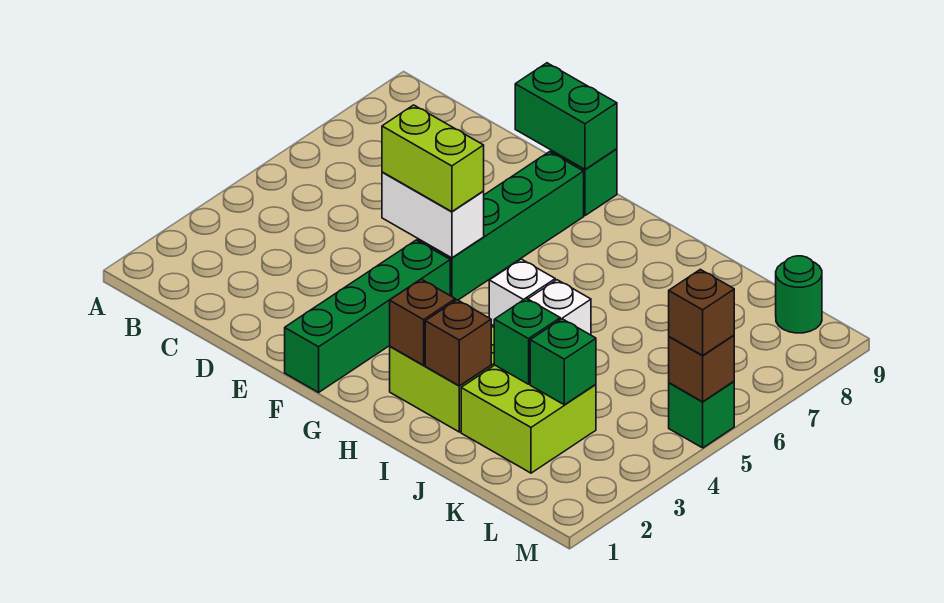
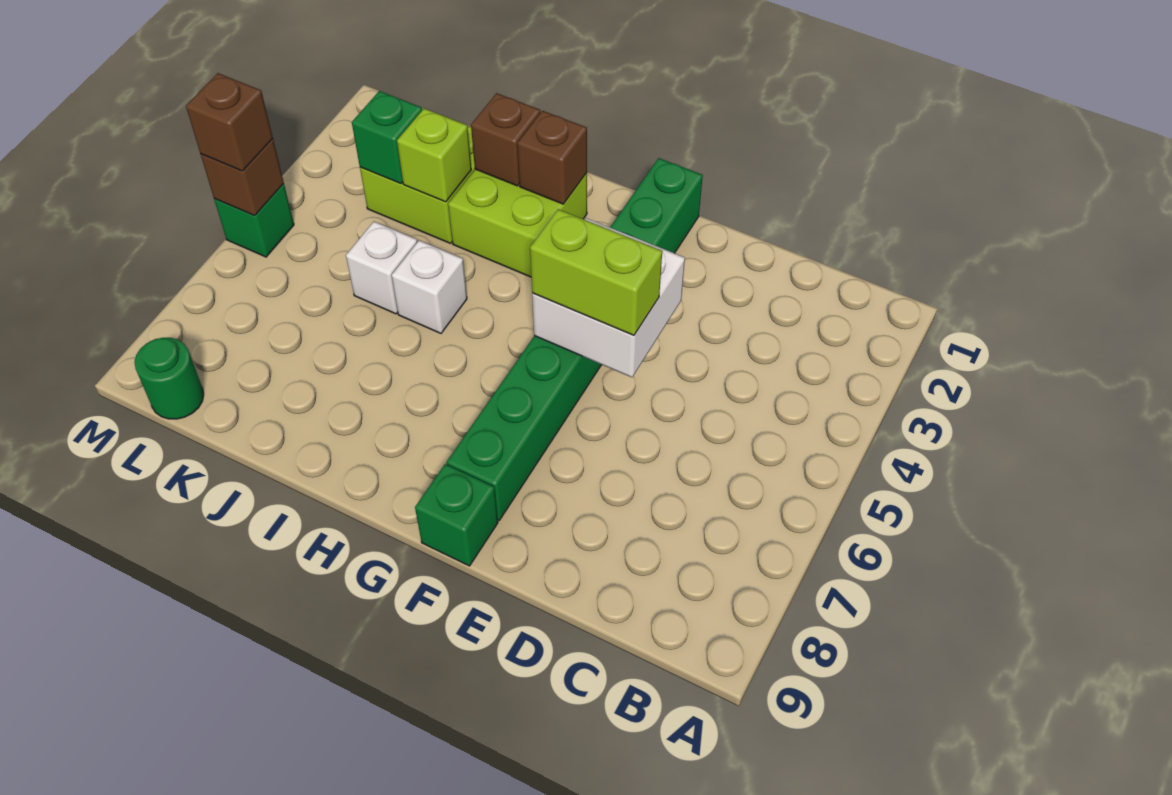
white brick E5:F5 level 2 -> white brick E4:F5 level 2
green brick E9:F9 level 2 -> none
white brick H5 level 1 -> white brick J5 level 1
green brick J3 level 2 -> lime brick J3 level 2

